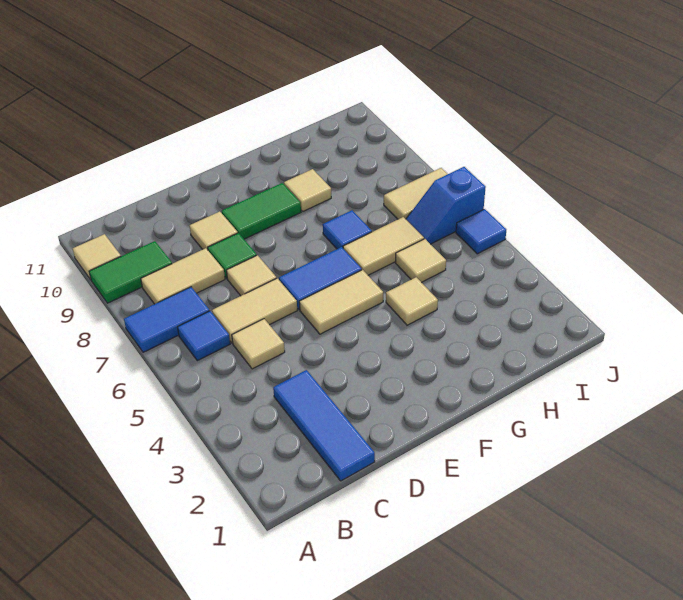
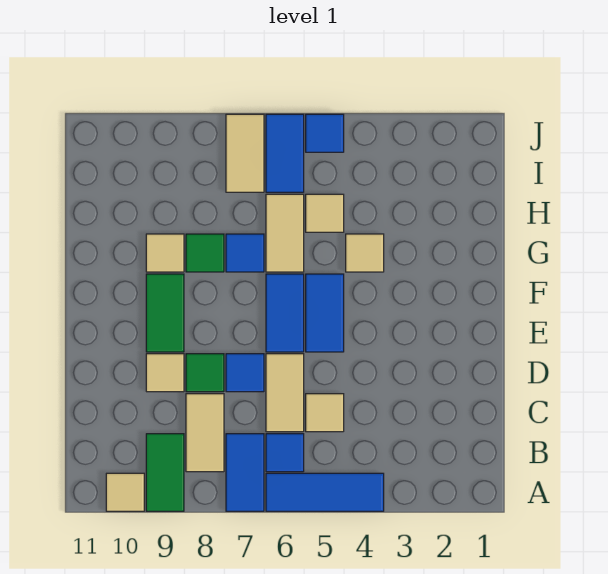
blue tile C1:C3 level 1 -> blue tile A4:A6 level 1
tan tile D7 level 1 -> blue tile D7 level 1
tan tile E5:F5 level 1 -> blue tile E5:F5 level 1
none -> green tile G8 level 1
blue slope I6:J6 level 1 top J -> blue tile I6:J6 level 1

